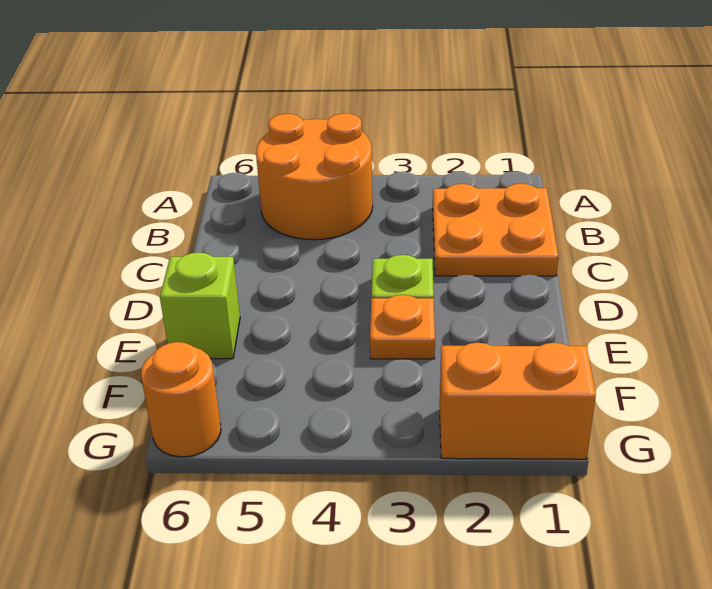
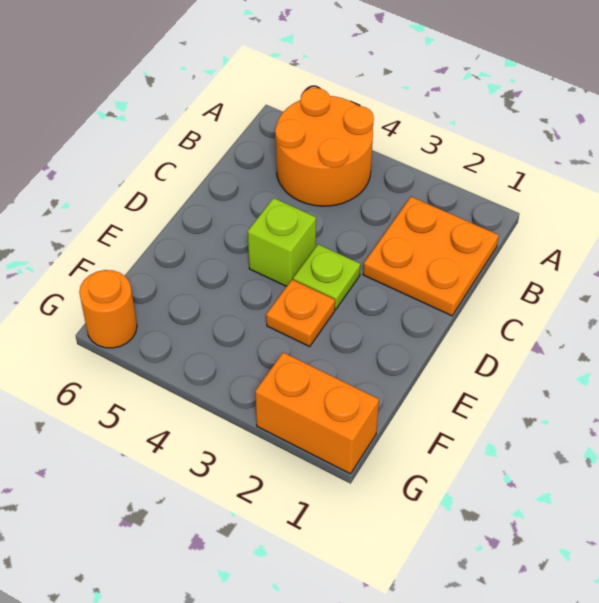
lime brick E6 level 1 -> lime brick D4 level 1

